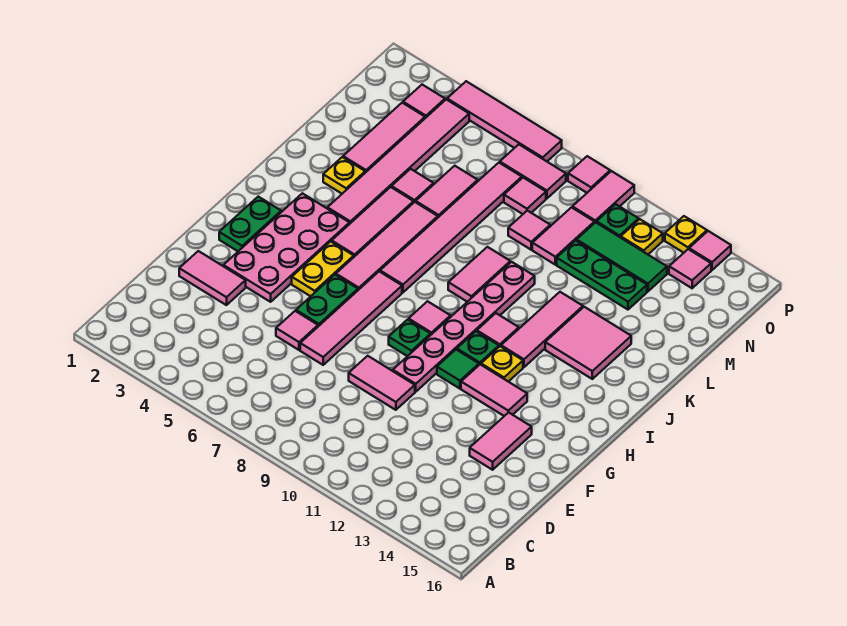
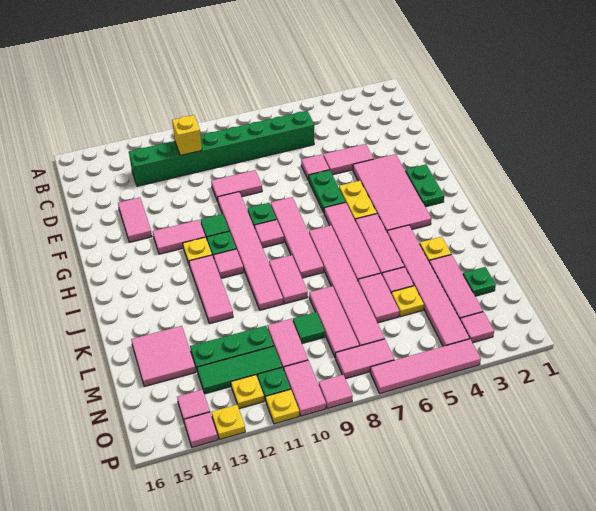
none -> green brick C6:C13 level 1
none -> yellow brick C11 level 2
pink tile E2:E3 level 1 -> pink tile E4:E5 level 1
pink tile E7:H7 level 1 -> pink tile G8:J8 level 1
pink plate F3:I4 level 1 -> pink tile F3:I4 level 1
pink plate F10:K10 level 1 -> pink tile F10:K10 level 1
pink tile J13:K14 level 1 -> pink tile L14:M15 level 1
none -> green plate M2 level 1
none -> yellow plate M5 level 1
pink tile M9 level 1 -> green tile M9 level 1
pink tile N8 level 1 -> pink tile L8:N8 level 1
none -> yellow plate P11 level 1

